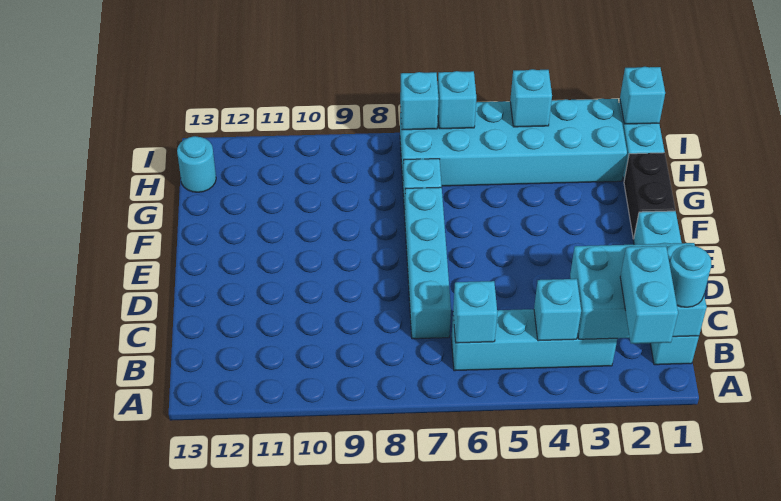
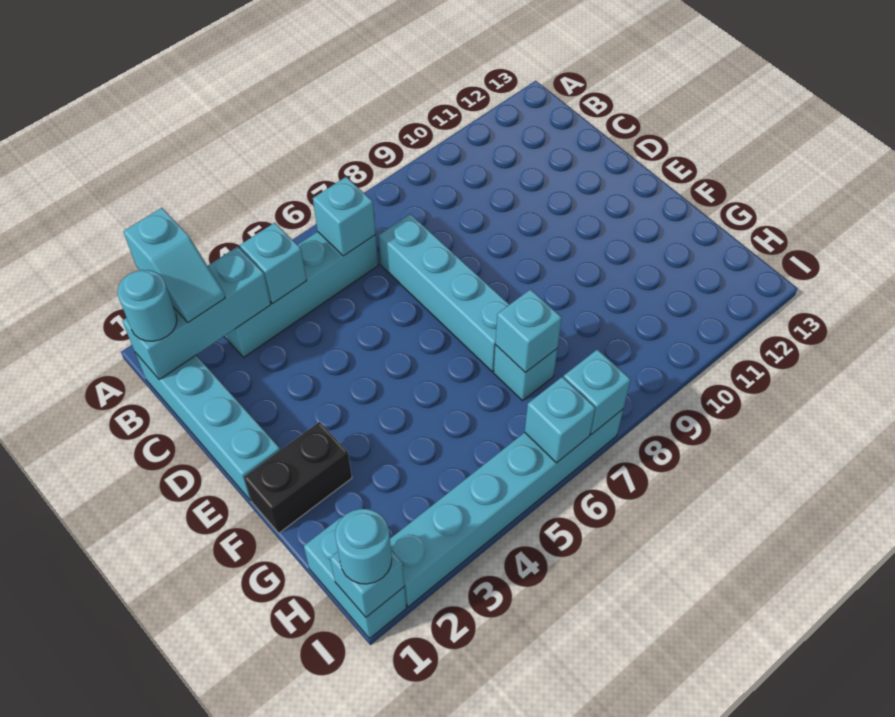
cyan brick A2:B2 level 3 -> cyan slope A2:B2 level 3 top A
cyan brick B1:C3 level 2 -> cyan brick B1:B3 level 2
black brick F1:G1 level 1 -> black brick F1:F2 level 1
cyan brick H2:I7 level 1 -> cyan brick I2:I7 level 1
cyan round brick H13 level 1 -> cyan round brick I1 level 3
cyan brick I4 level 2 -> cyan brick G7 level 2

